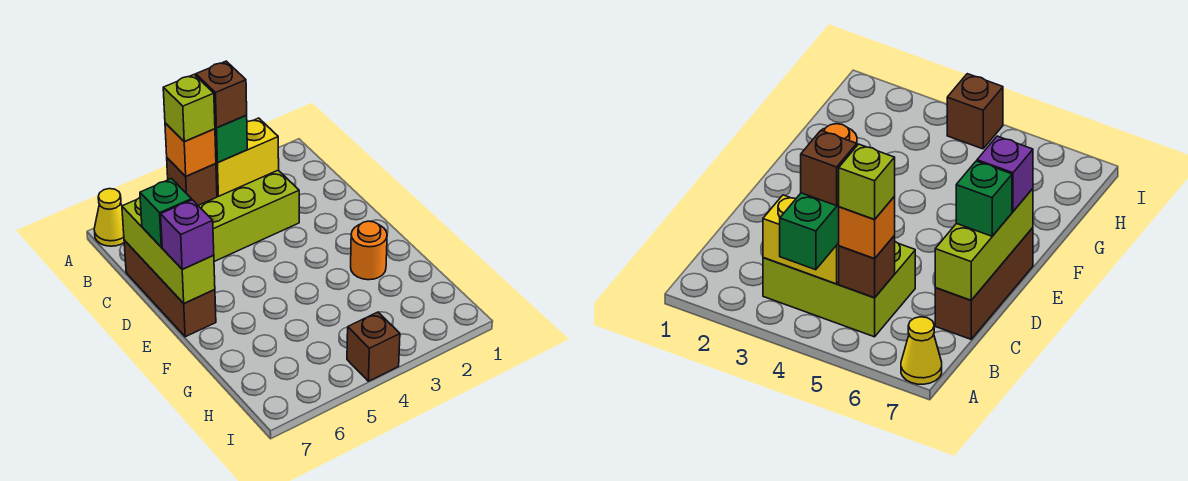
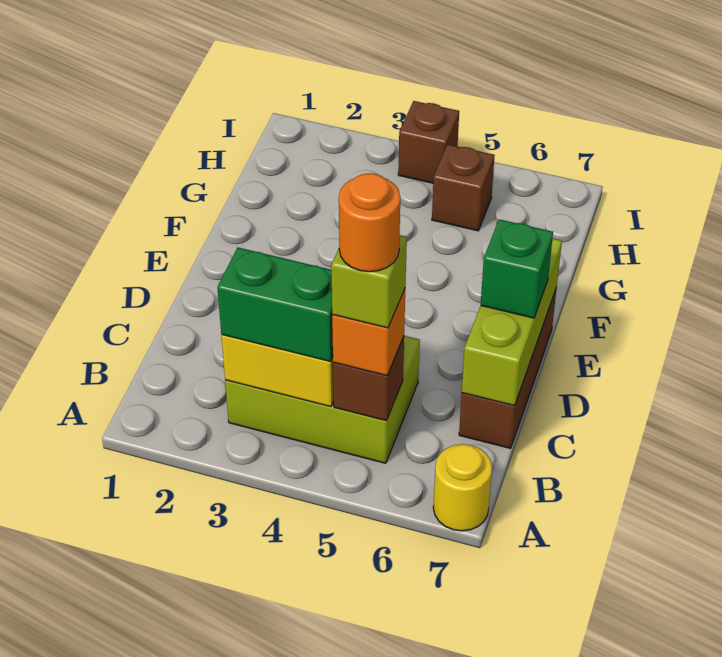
green brick A4:B4 level 3 -> green brick B3:B4 level 3
yellow cone A7 level 1 -> yellow round brick A7 level 1
brown brick B4 level 4 -> brown brick H5 level 1
purple brick E7 level 3 -> none
orange round brick F2 level 1 -> orange round brick B5 level 5

